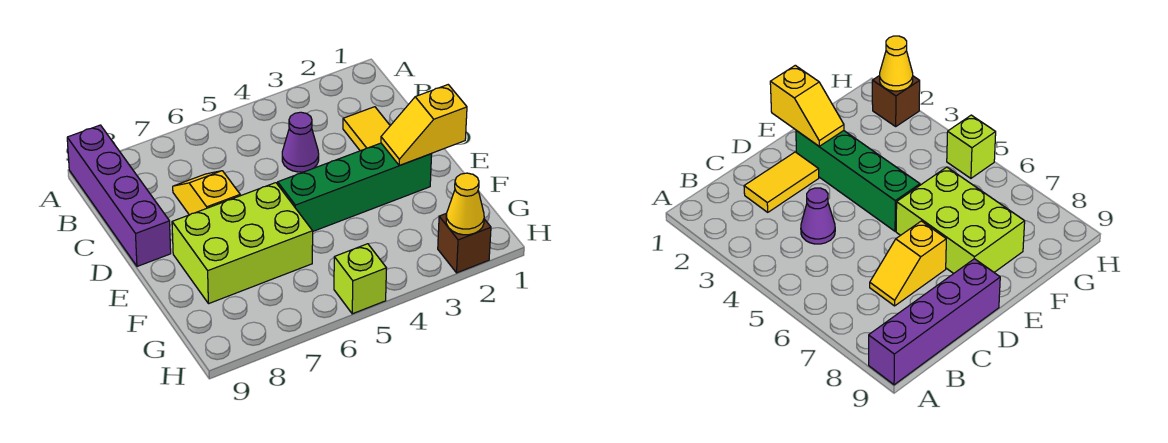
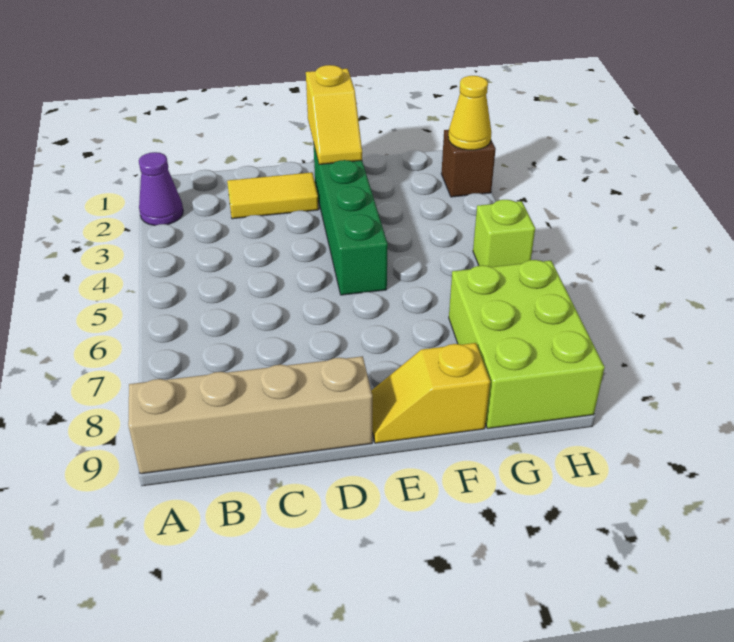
purple brick A9:D9 level 1 -> tan brick A9:D9 level 1
purple cone C4 level 1 -> purple cone A2 level 1
yellow slope C7:D7 level 1 top D -> yellow slope E9:F9 level 1 top F
lime brick E6:F8 level 1 -> lime brick G7:H9 level 1

